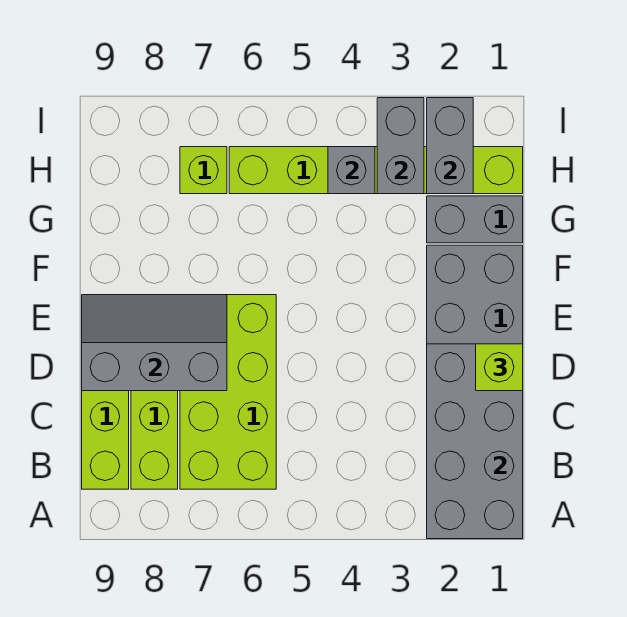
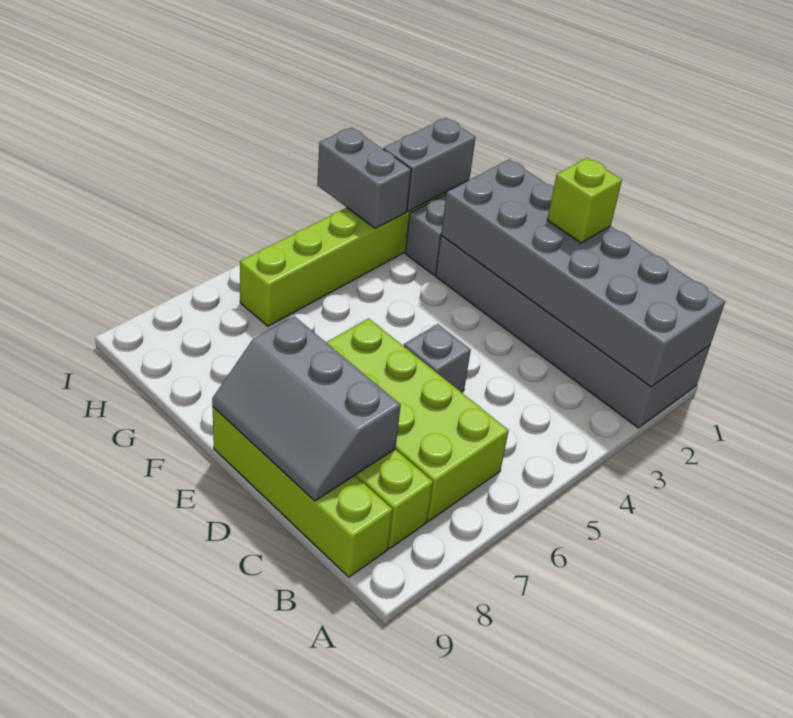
grey brick A1:D2 level 2 -> grey brick A1:F2 level 2
grey slope D7:E9 level 2 top D -> grey slope C8:E9 level 2 top 8
grey brick H2:I2 level 2 -> grey brick H1:H2 level 2
grey brick H4 level 2 -> grey brick D5 level 1
lime brick H7 level 1 -> none

